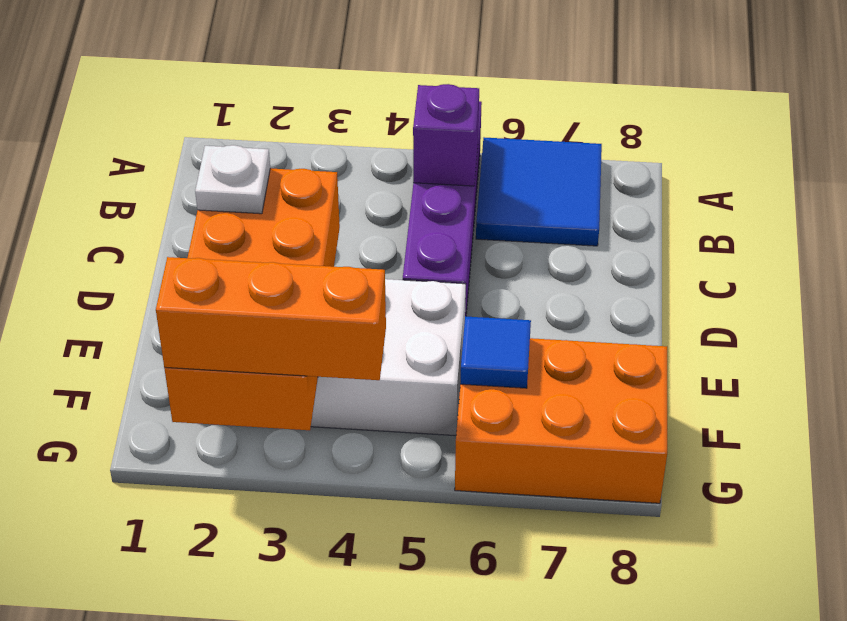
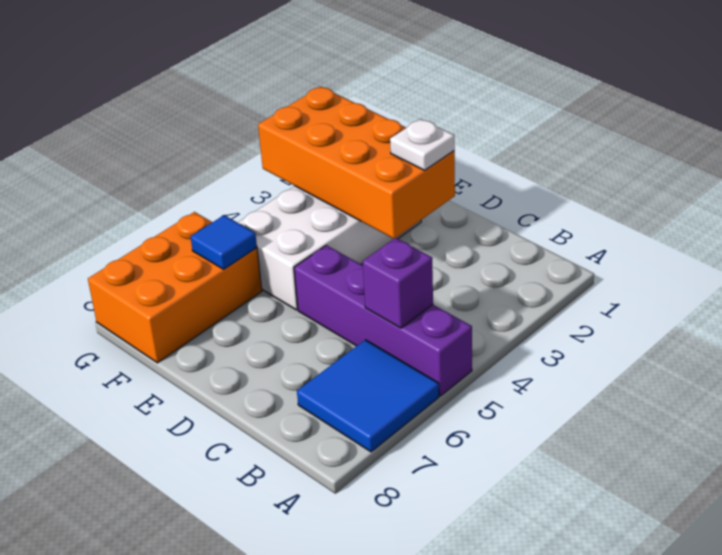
orange brick G2:G4 level 3 -> none

